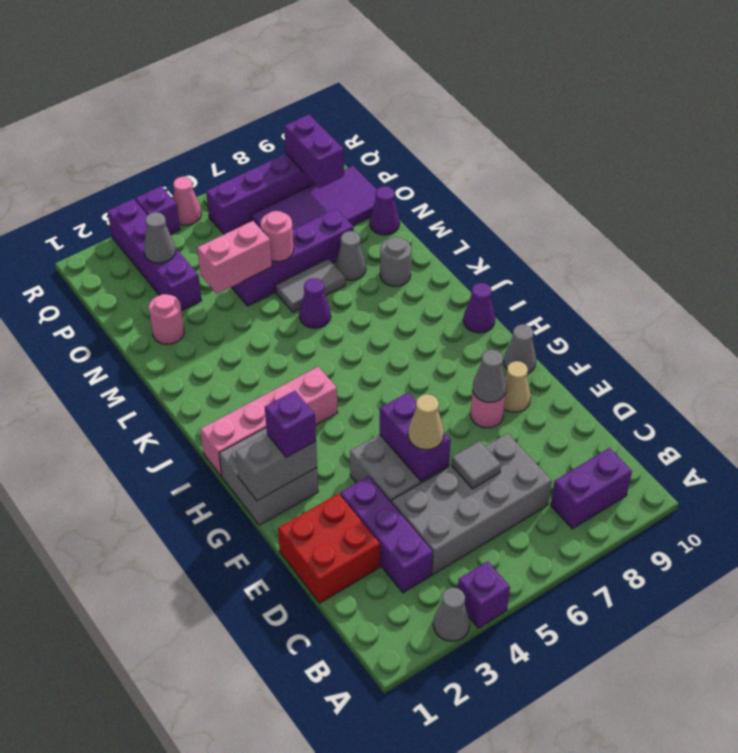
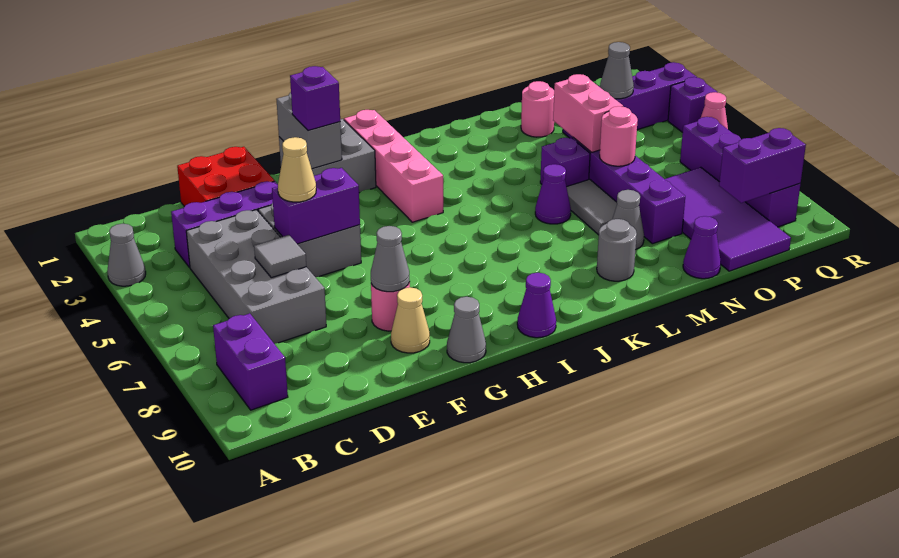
purple brick A4 level 1 -> purple brick M5 level 1

